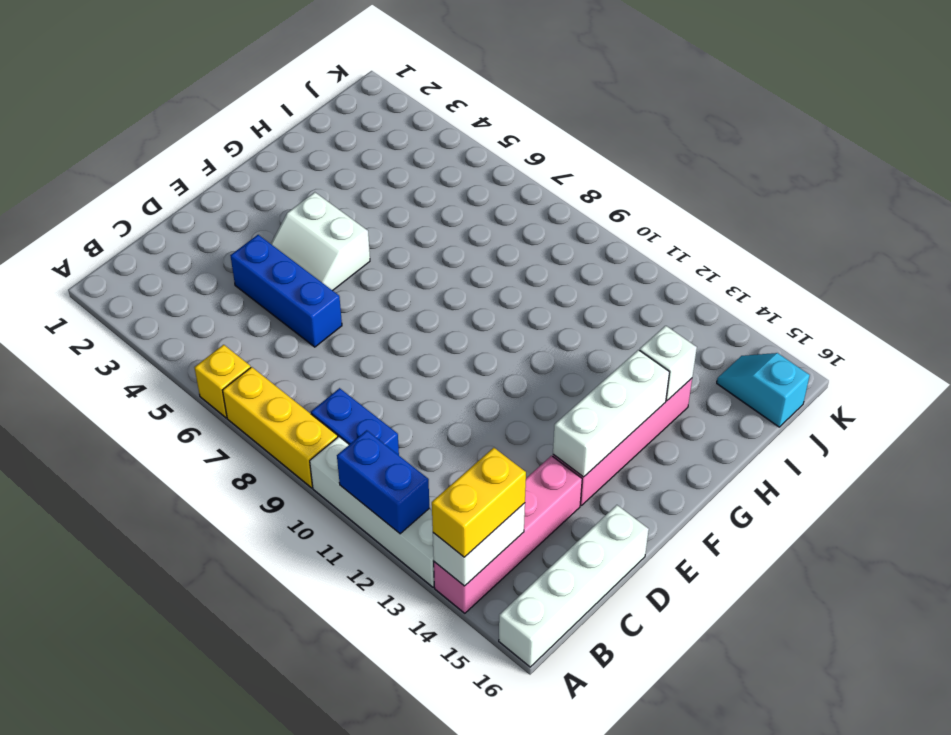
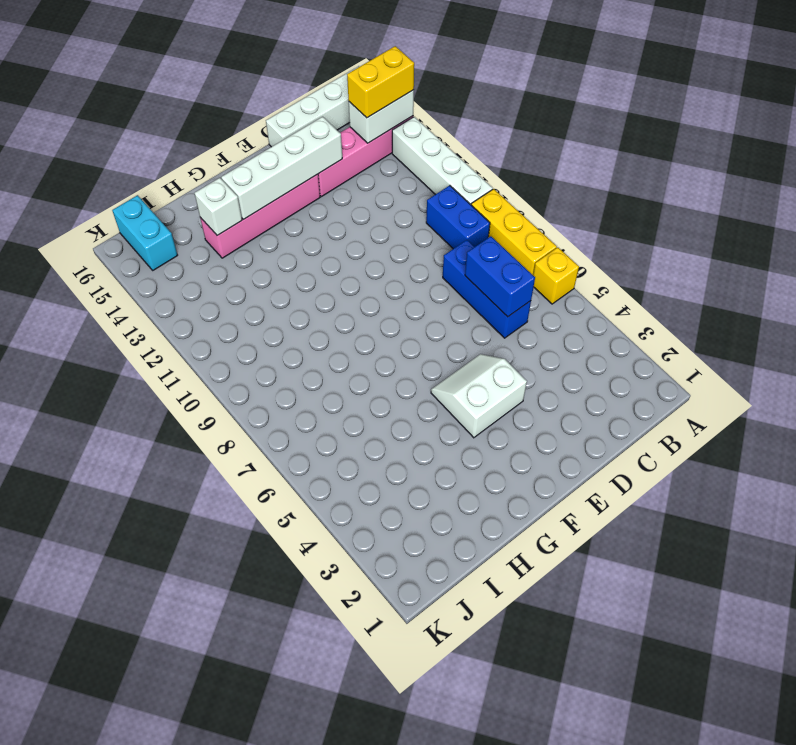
blue brick A11:A12 level 2 -> blue brick C6:C7 level 2
blue brick D4:D6 level 1 -> blue brick C6:C8 level 1
white slope E4:F5 level 1 top F -> white slope E4:F5 level 1 top 4
white brick E14:G14 level 2 -> white brick D14:G14 level 2
cyan slope J15:J16 level 1 top 16 -> cyan brick J15:J16 level 1

